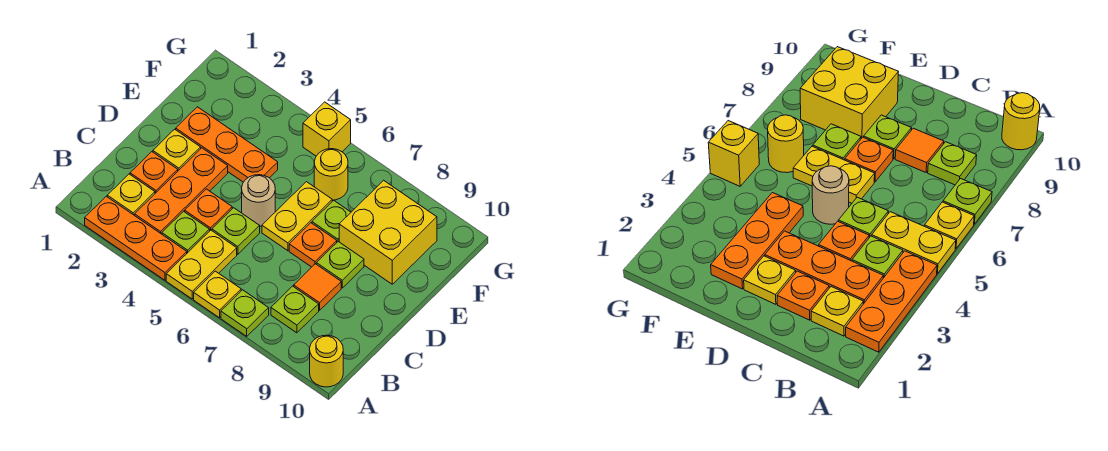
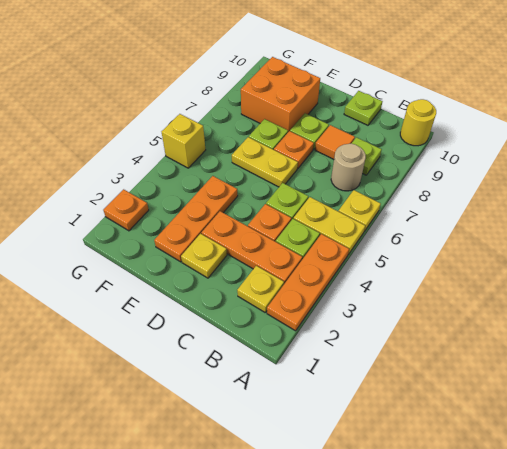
lime plate A7 level 1 -> lime plate C10 level 1
orange plate C2 level 1 -> orange plate G2 level 1
tan round brick D5 level 1 -> tan round brick B7 level 1
yellow brick E8:F9 level 1 -> orange brick E8:F9 level 1
yellow round brick F6 level 1 -> none

